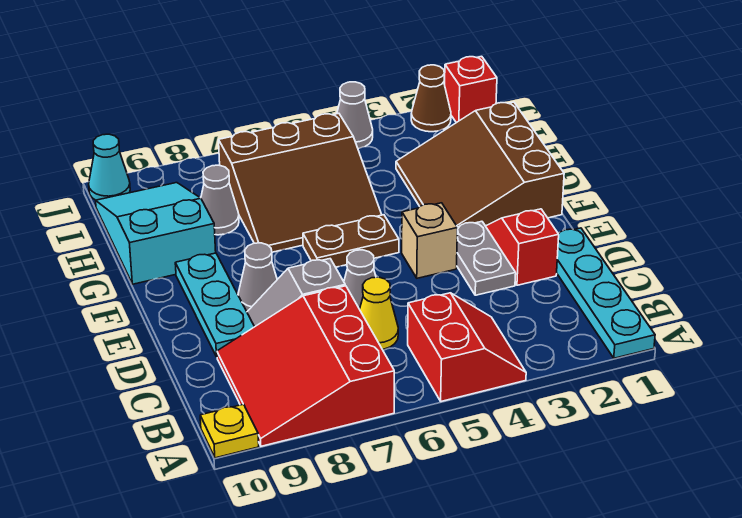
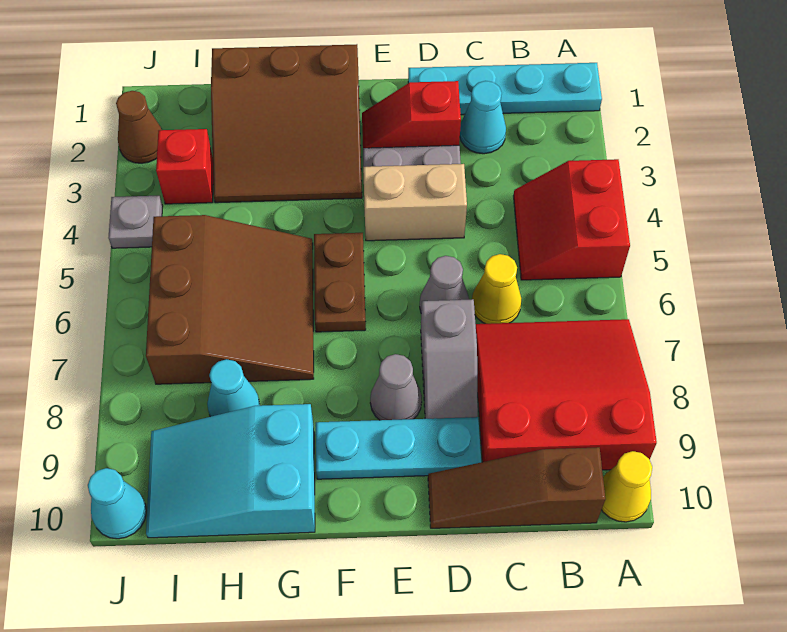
red slope A4:B5 level 1 top 5 -> red slope A4:B5 level 1 top A
red slope A7:C9 level 1 top 7 -> red slope A7:C9 level 1 top 9
yellow plate A10 level 1 -> yellow cone A10 level 1
none -> brown slope B10:D10 level 1 top B
none -> cyan cone C2 level 1
tan brick E4 level 1 -> tan brick D4:E4 level 1
grey cone H8 level 1 -> cyan cone H8 level 1
red brick J1 level 1 -> red brick I3 level 1
grey cone J4 level 1 -> grey plate J4 level 1

